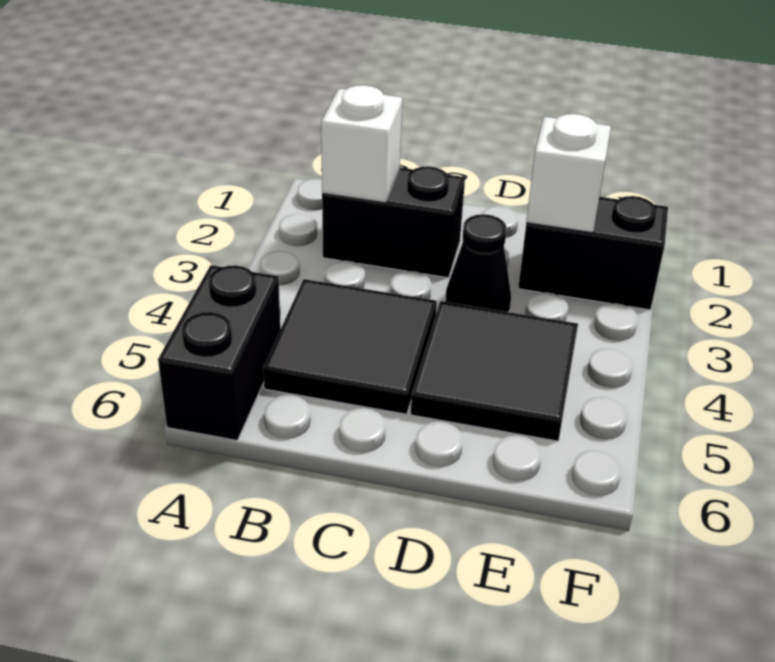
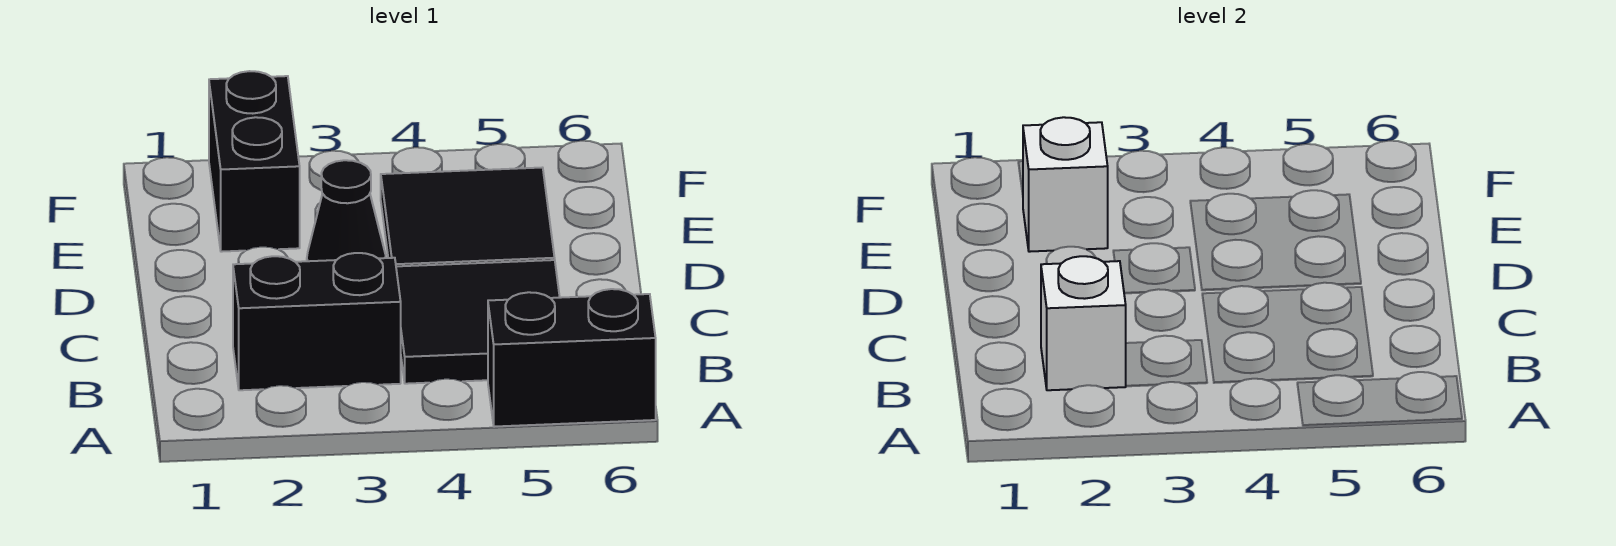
black brick B2:C2 level 1 -> black brick B2:B3 level 1

